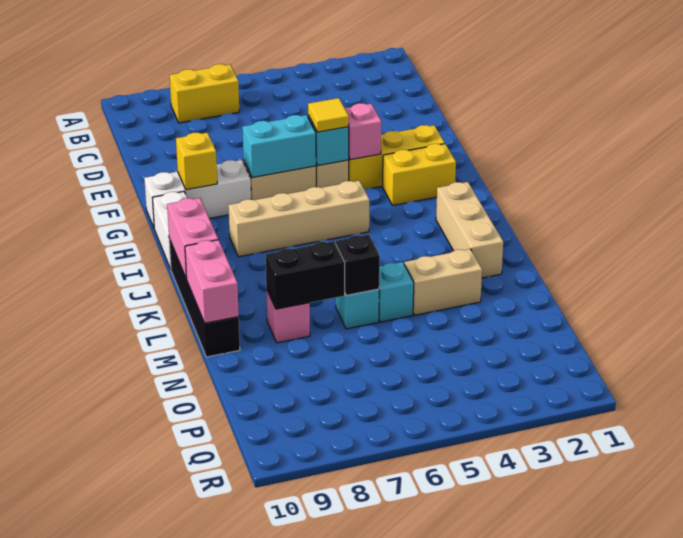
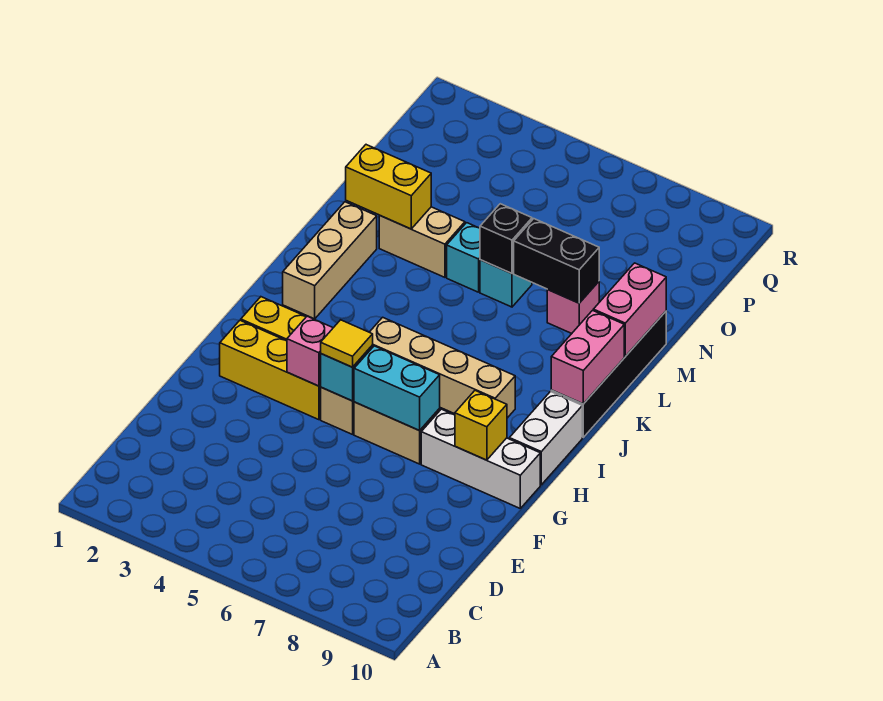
yellow brick B7:B8 level 1 -> yellow brick M2:M3 level 2

